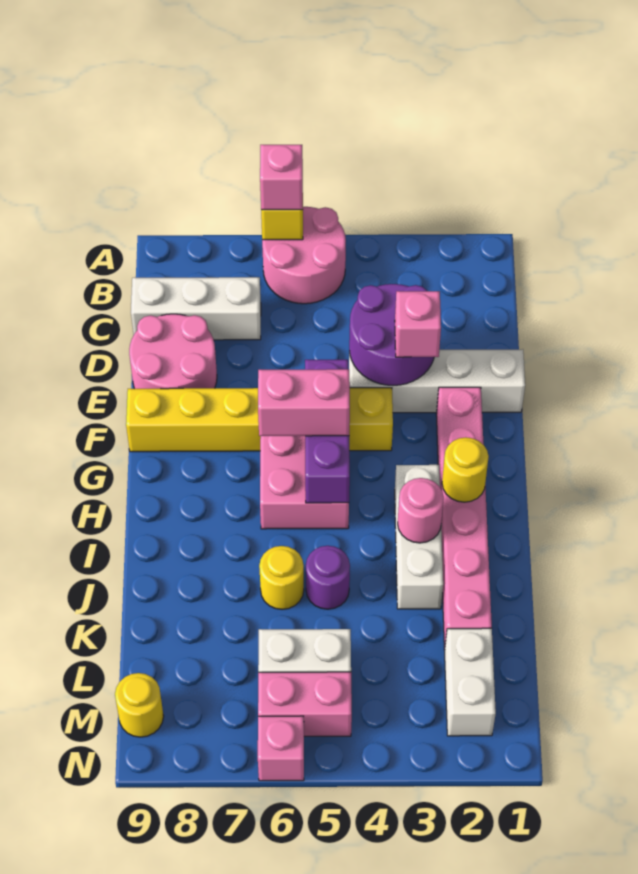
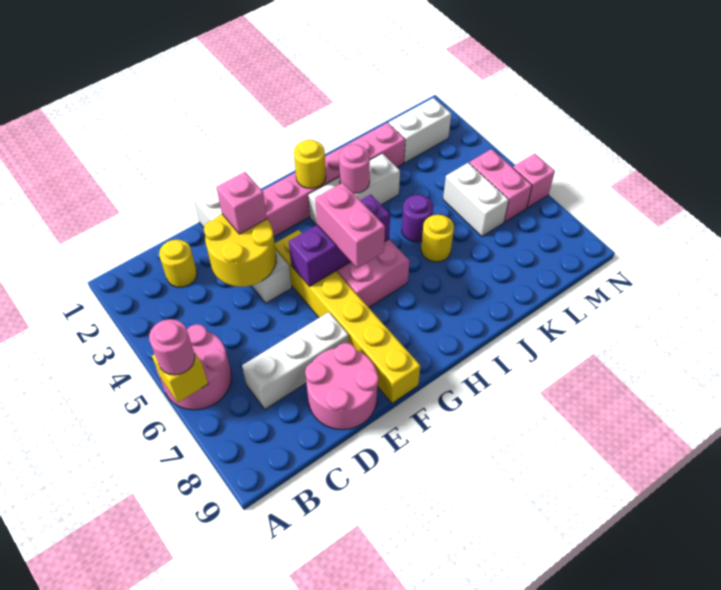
pink brick A6 level 3 -> pink round brick A6 level 3
white brick C7:C9 level 1 -> white brick C7:E7 level 1
purple round brick D3:E4 level 2 -> yellow round brick D3:E4 level 2
yellow round brick M9 level 1 -> yellow round brick C2 level 1

